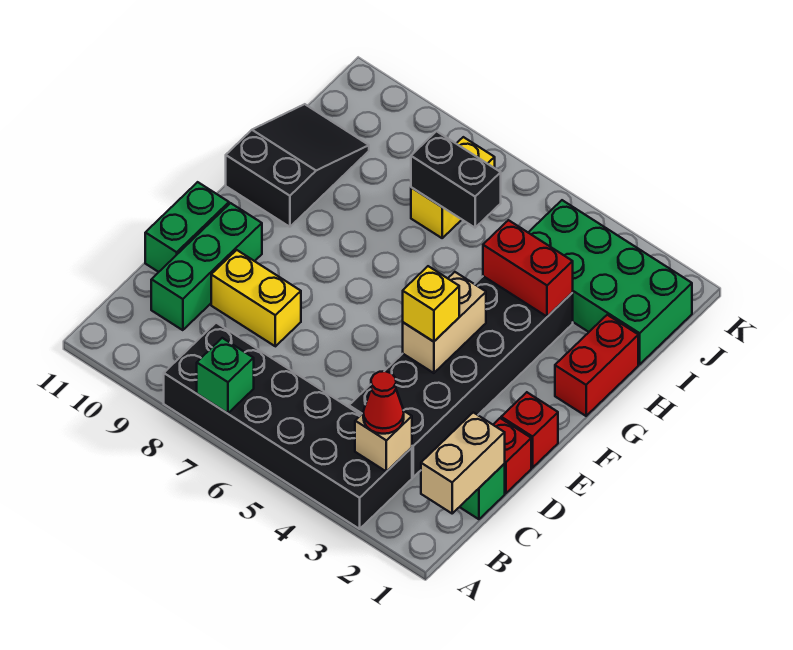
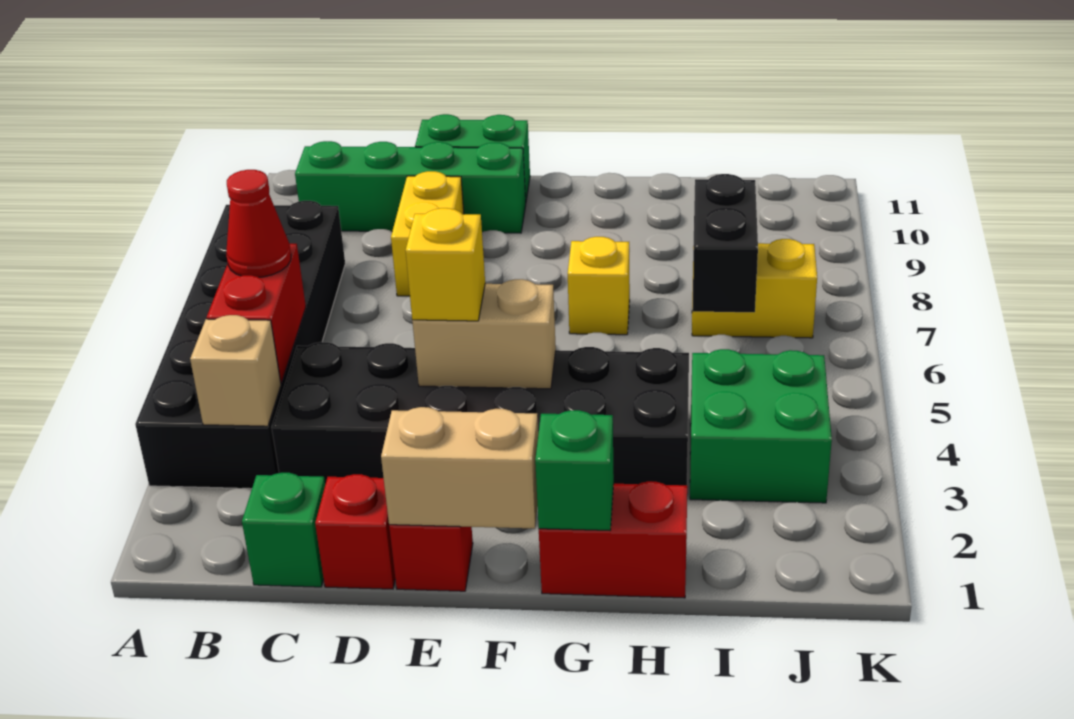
green brick A7 level 2 -> green brick G1 level 2
tan brick B1:C1 level 2 -> tan brick E1:F1 level 2
red cone B3 level 3 -> red cone B5 level 3
green brick C10:E10 level 1 -> green brick B10:E10 level 1
none -> yellow brick G7 level 1
black slope G10:I11 level 1 top G -> none
red brick H3:H4 level 2 -> red brick B4:B5 level 2
green brick I1:J4 level 1 -> green brick I3:J4 level 1

